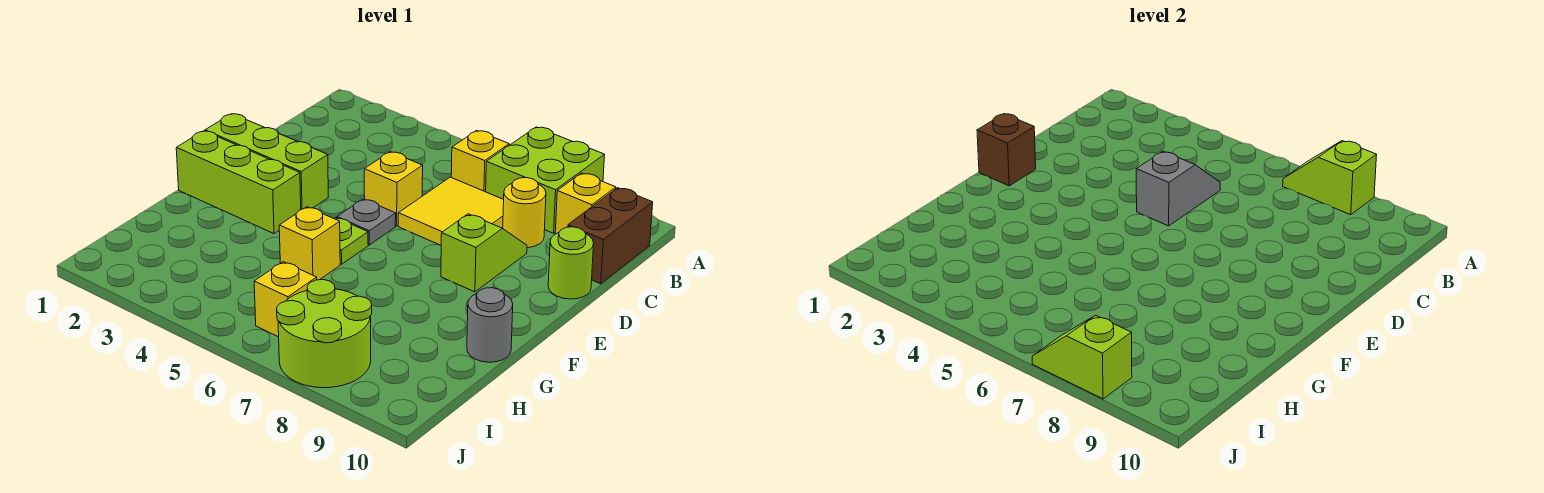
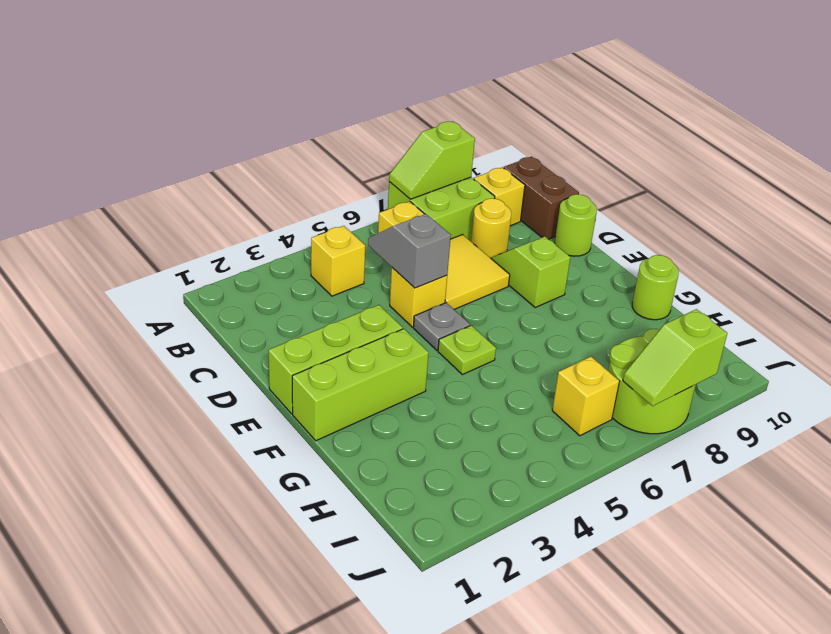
brown brick E1 level 2 -> none
yellow brick G5 level 1 -> yellow brick B4 level 1
grey round brick G10 level 1 -> lime round brick G10 level 1

